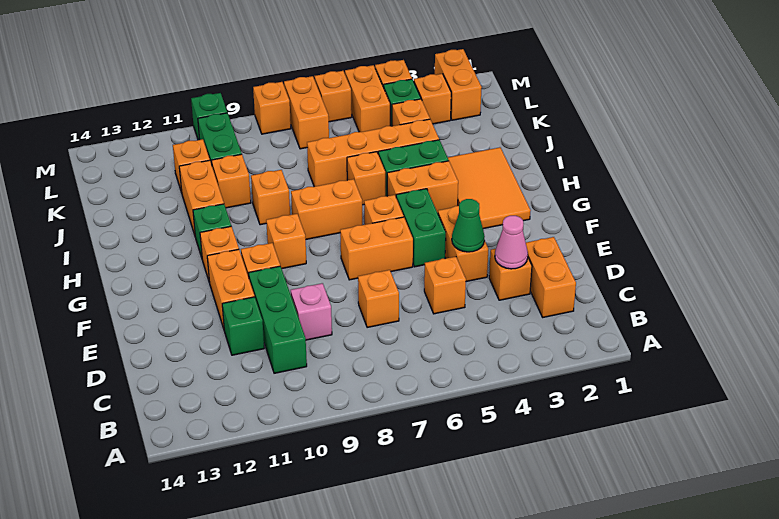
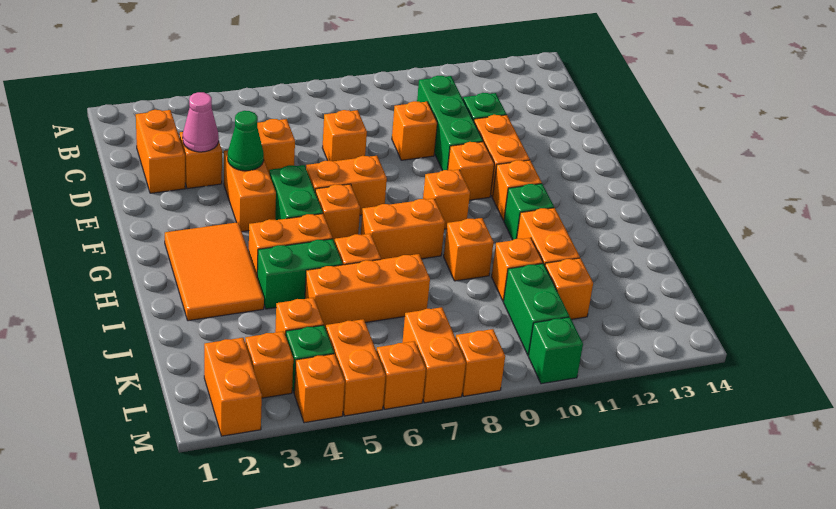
pink brick D9 level 1 -> orange brick D9 level 1
orange brick J4:J7 level 1 -> orange brick J5:J7 level 1

